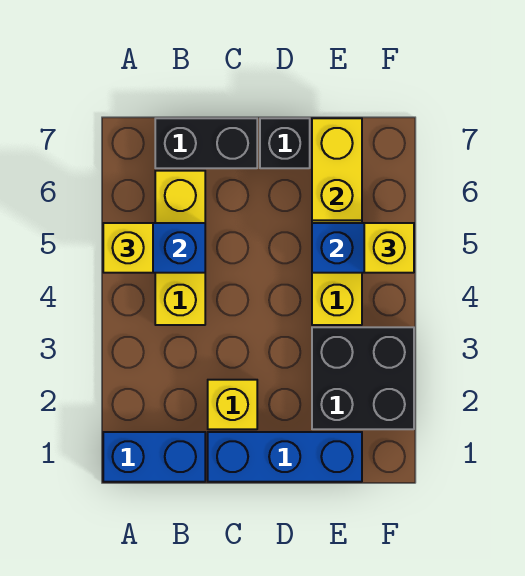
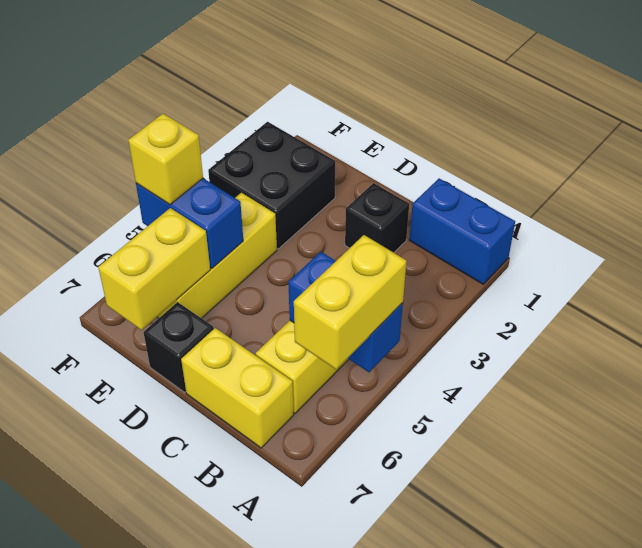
yellow brick A5 level 3 -> yellow brick A5:A6 level 3
black brick B7:C7 level 1 -> yellow brick B7:C7 level 1
blue brick C1:E1 level 1 -> none
yellow brick C2 level 1 -> black brick C2 level 1

